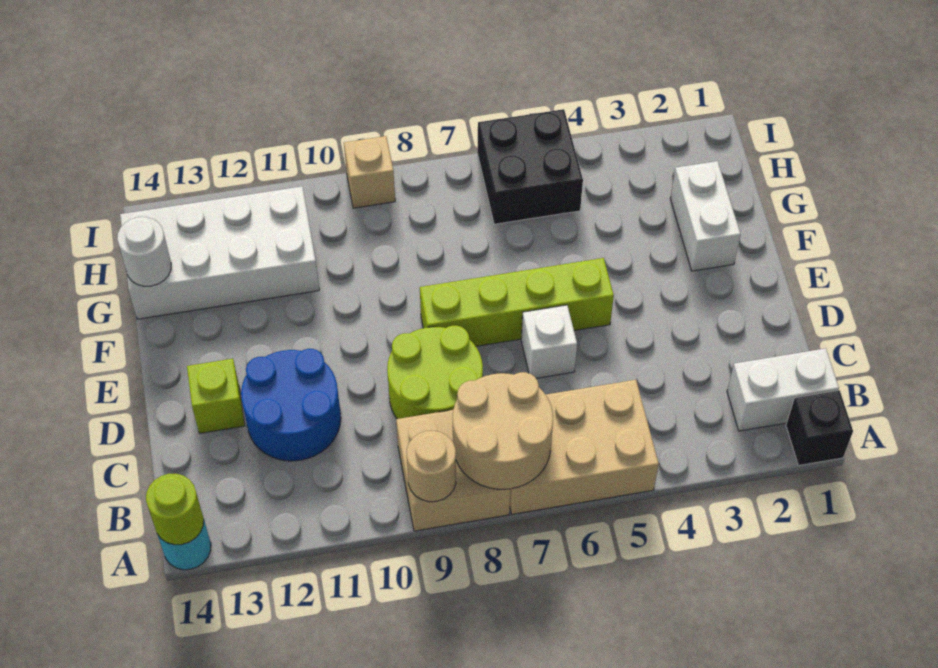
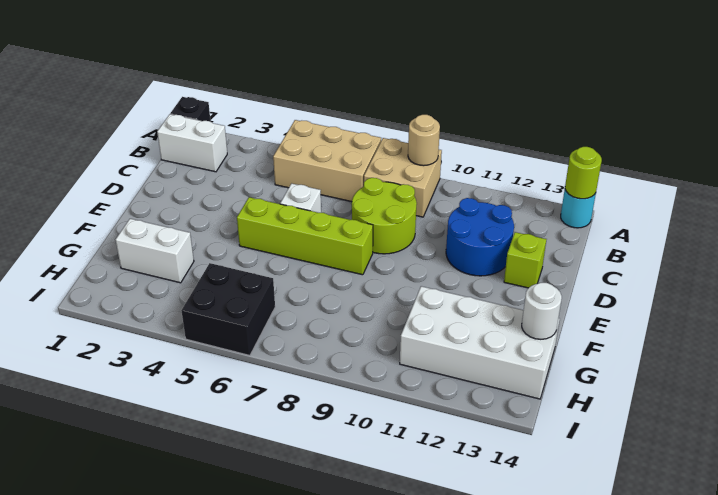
tan round brick A7:B8 level 2 -> none
white brick F2:G2 level 1 -> white brick G2:G3 level 1
tan brick I9 level 1 -> none

